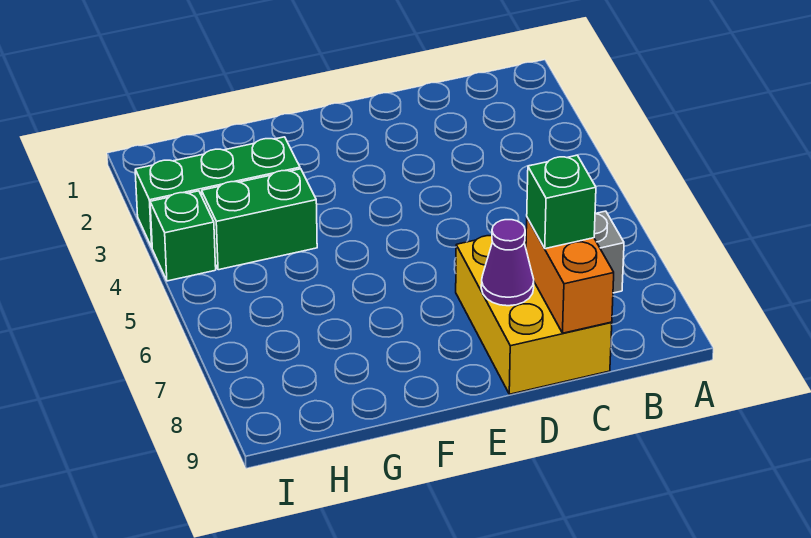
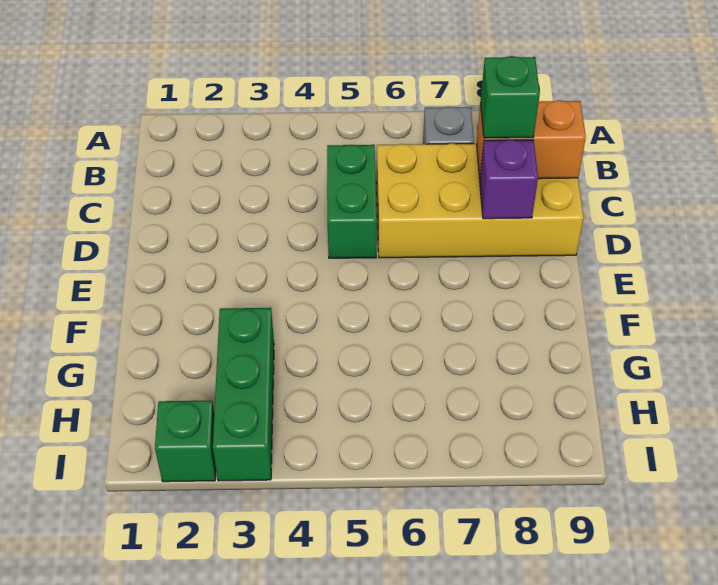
yellow brick C7:D9 level 1 -> yellow brick C6:D9 level 1
purple cone D8 level 2 -> purple brick D8 level 2
green brick G4:H4 level 1 -> green brick C5:D5 level 1
green brick I4 level 1 -> green brick I2 level 1

